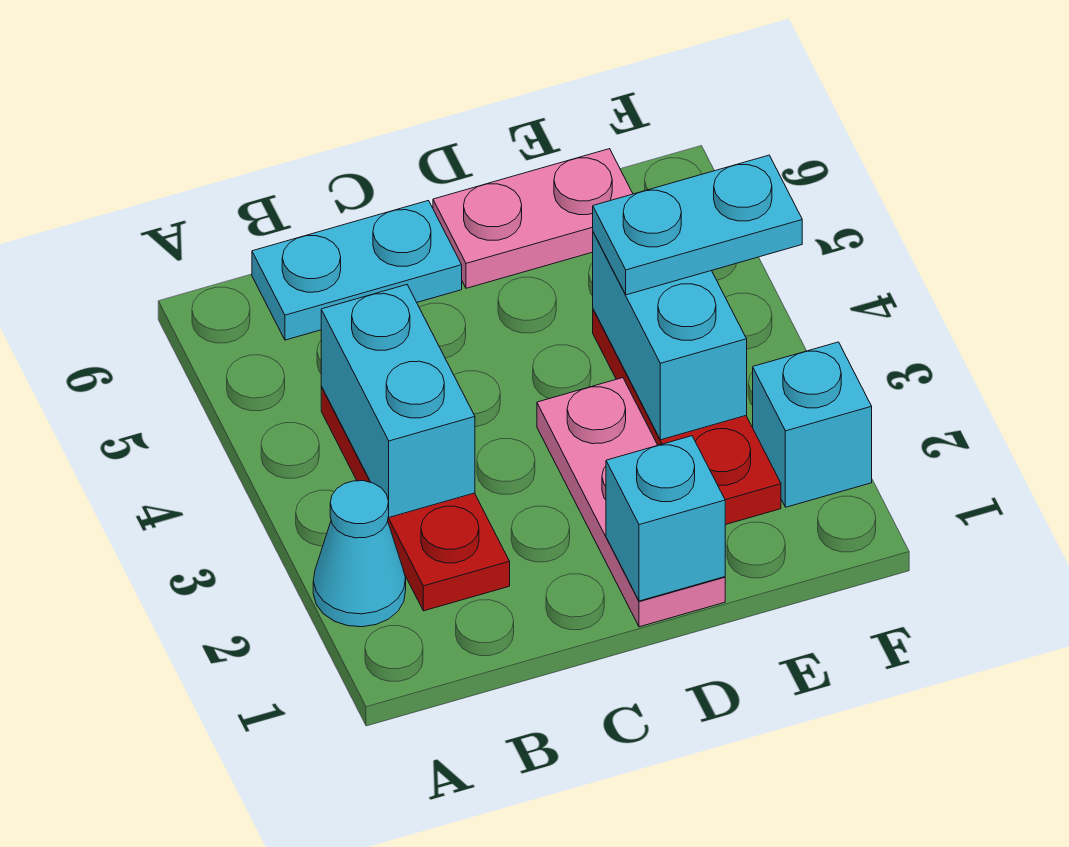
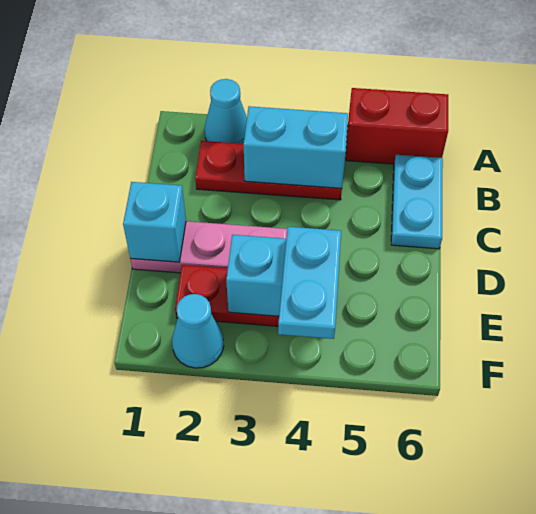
none -> red brick A5:A6 level 1
pink plate D6:E6 level 1 -> none
cyan brick F2 level 1 -> cyan cone F2 level 1

